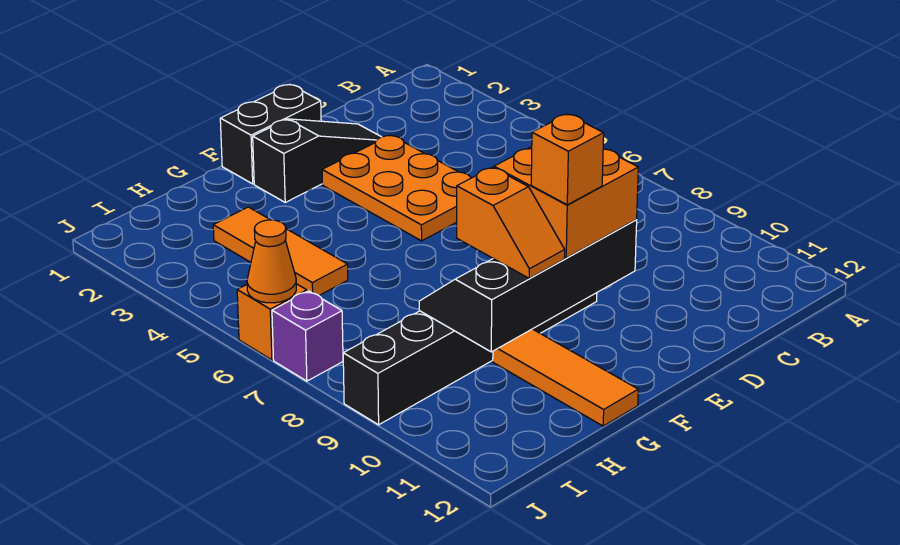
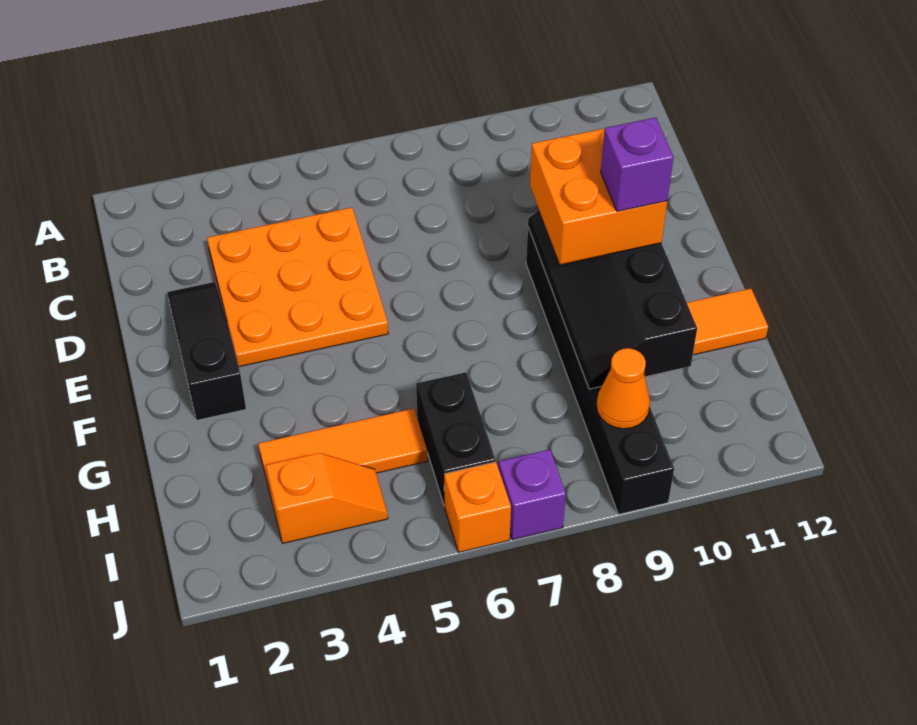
orange plate D3:E5 level 1 -> orange plate C3:E5 level 1
black brick E1:F1 level 1 -> black brick H6:I6 level 1
orange brick F10 level 4 -> purple brick F10 level 4
orange slope G9:G10 level 3 top 9 -> orange slope I3:I4 level 1 top 3
orange cone J6 level 2 -> orange cone I9 level 2

